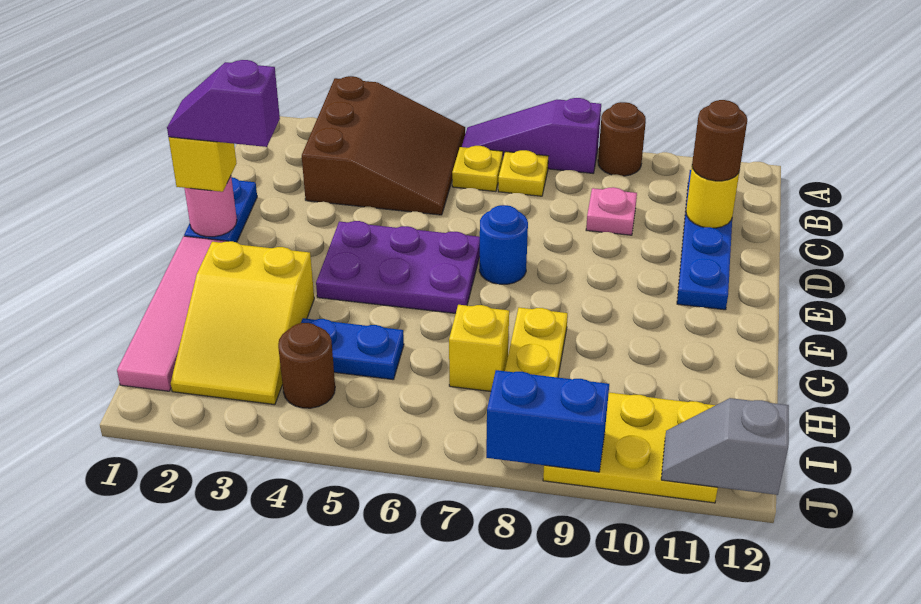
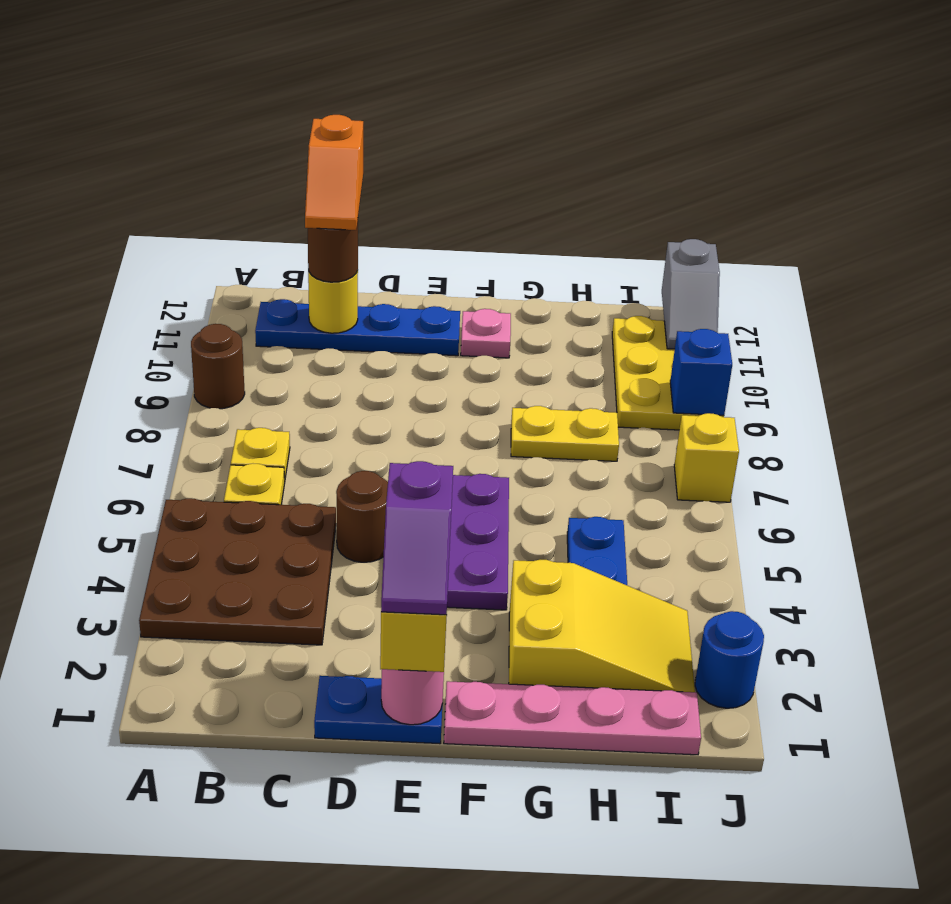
brown slope A3:C5 level 1 top 3 -> brown plate A3:C5 level 1
purple slope A6:A8 level 1 top 8 -> none
pink plate C9 level 1 -> pink plate F11 level 1
none -> orange slope C11:C12 level 4 top 12
blue round brick E7 level 1 -> blue round brick J2 level 1
pink tile F1:I1 level 1 -> pink plate F1:I1 level 1
yellow brick H7 level 1 -> yellow brick J7 level 1
brown round brick I4 level 1 -> brown round brick D5 level 1
blue brick J8:J9 level 2 -> blue brick J9 level 2

